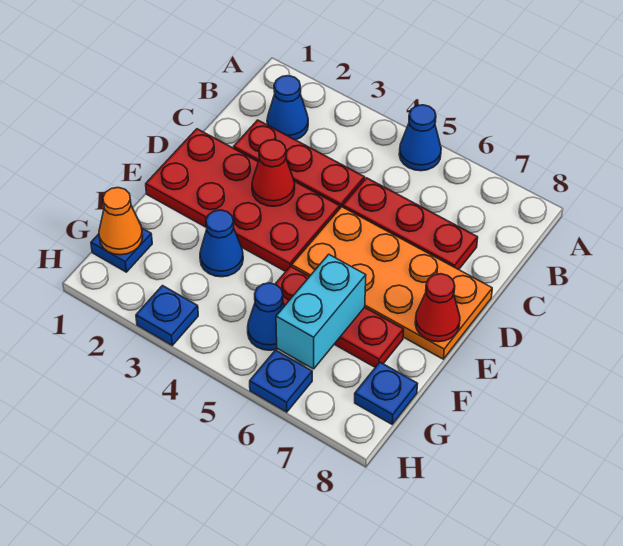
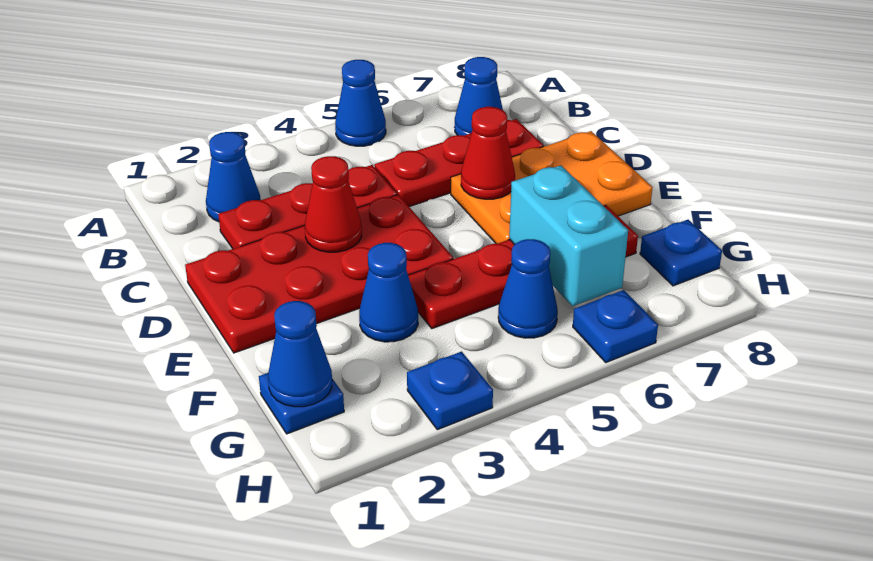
none -> blue cone B7 level 1
orange plate D5:E8 level 1 -> orange plate D6:E8 level 1
red cone E8 level 2 -> red cone D6 level 2
red plate F5:F7 level 1 -> red plate F4:F7 level 1
orange cone G1 level 2 -> blue cone G1 level 2

